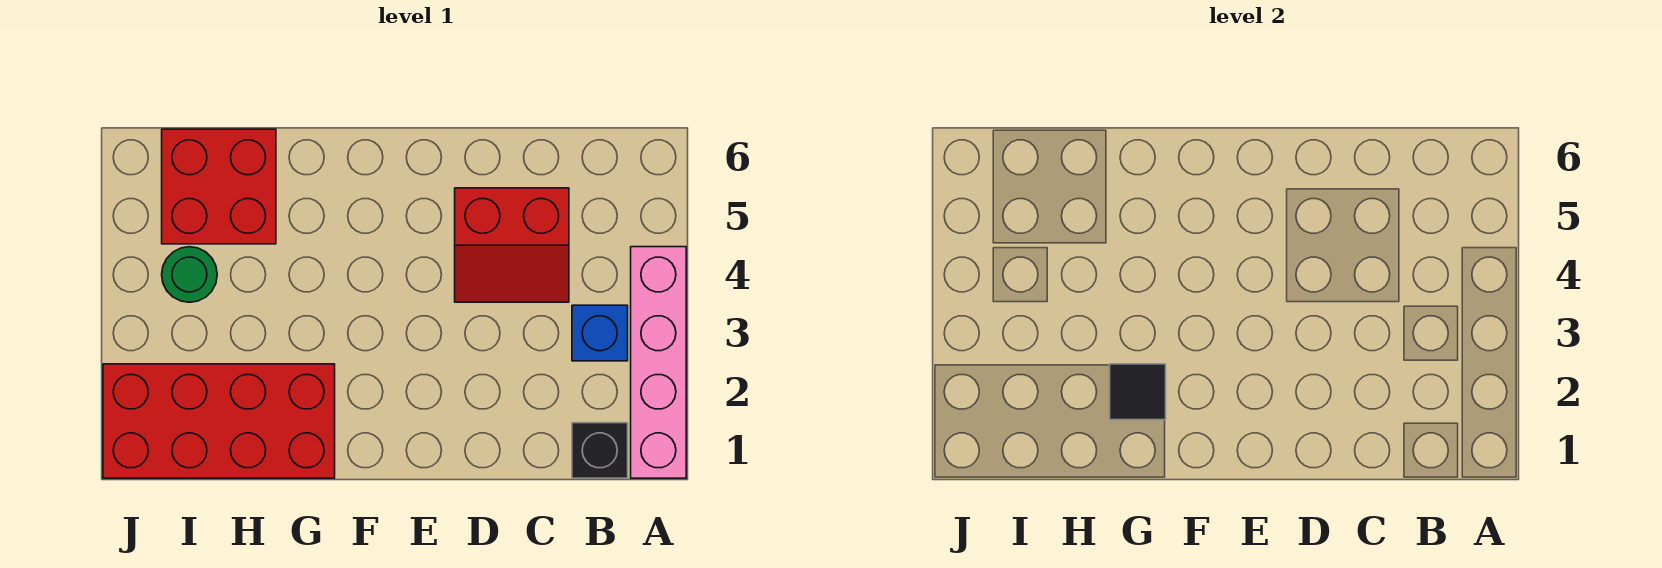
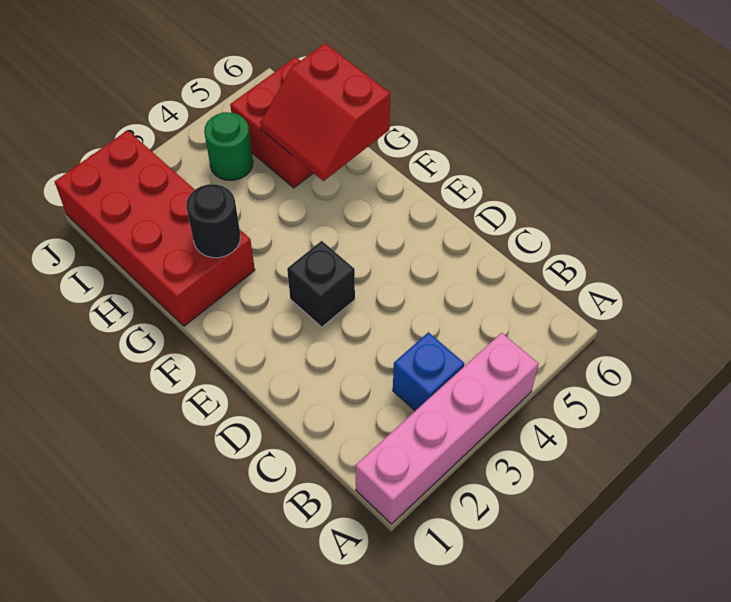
black brick B1 level 1 -> black brick E3 level 1
red slope C4:D5 level 1 top 5 -> red slope G5:H6 level 2 top 6
black tile G2 level 2 -> black round brick G2 level 2

